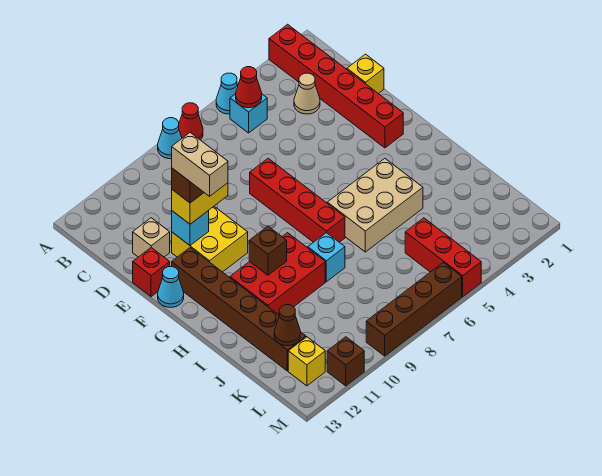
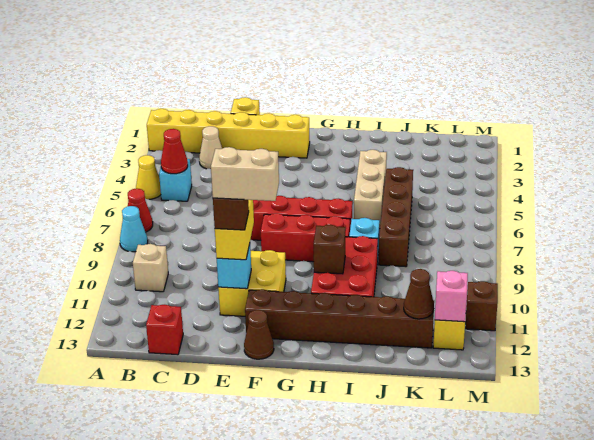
red brick A2:F2 level 1 -> yellow brick A2:F2 level 1
cyan cone A5 level 1 -> yellow cone A5 level 1
tan brick D12 level 1 -> tan brick B10 level 1
red brick E13 level 1 -> red brick C13 level 1
cyan cone F13 level 1 -> brown cone F13 level 1
tan brick H4:I6 level 1 -> tan brick I4:I6 level 1
red brick K5:M5 level 1 -> red brick F8:H8 level 1
none -> pink brick L12 level 2
brown brick M6:M9 level 1 -> brown brick J5:J8 level 1

